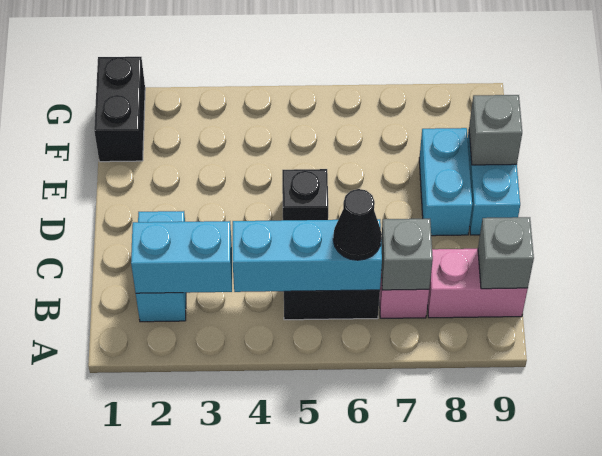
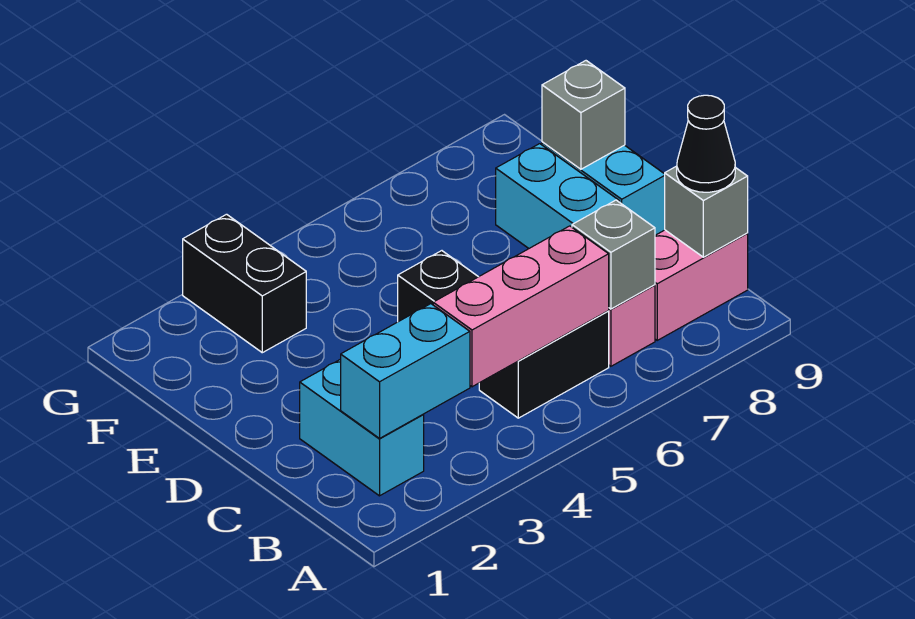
cyan brick B4:B6 level 2 -> pink brick B4:B6 level 2
black cone B6 level 3 -> black cone B9 level 3
black brick F1:G1 level 1 -> black brick F3:G3 level 1

